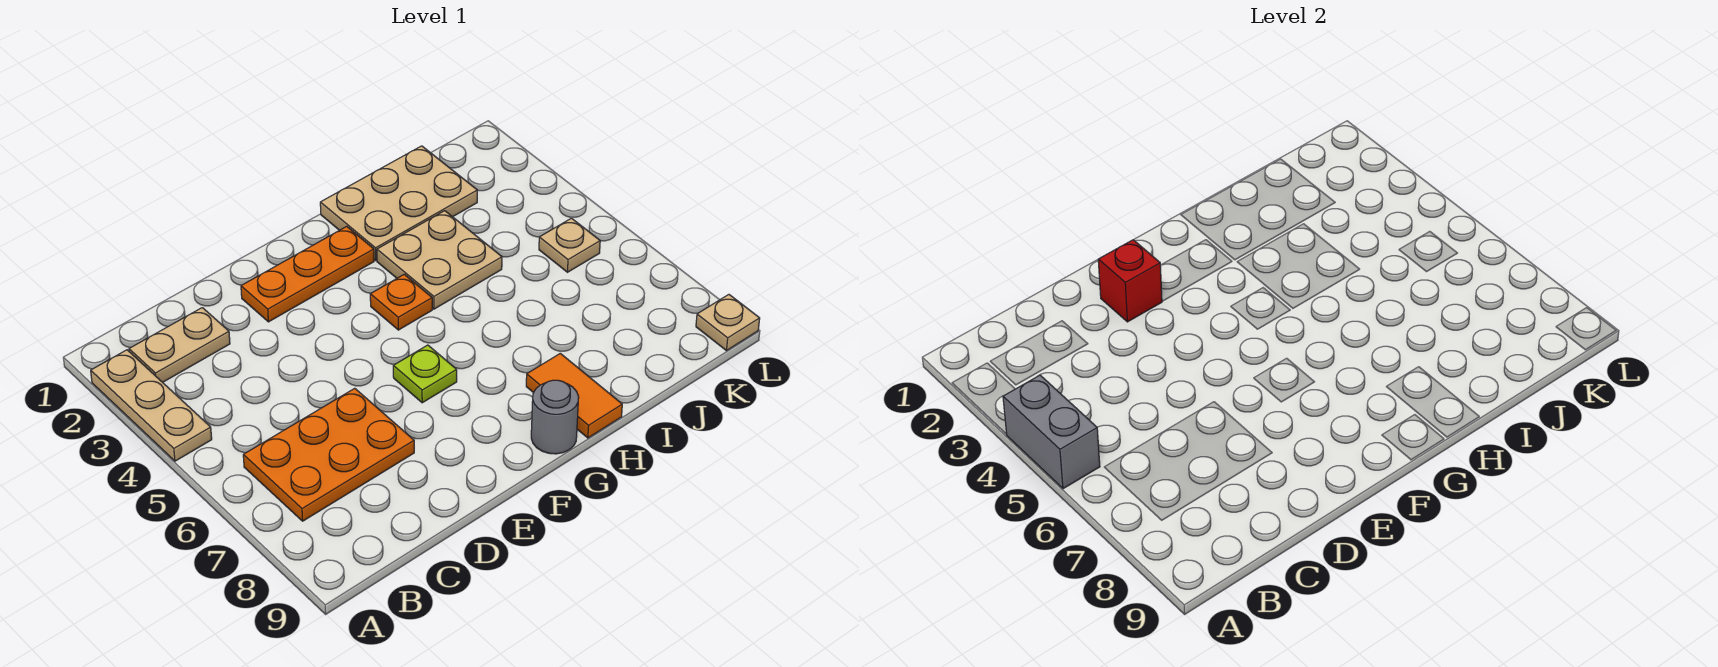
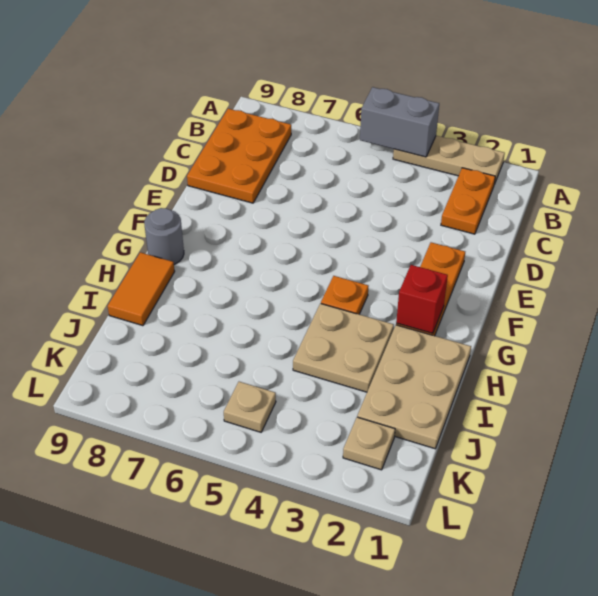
tan plate B2:C2 level 1 -> orange plate B2:C2 level 1
orange plate B6:D7 level 1 -> orange plate B8:D9 level 1
red brick E2 level 2 -> red brick G2 level 2
lime plate F6 level 1 -> none
orange tile H8:H9 level 1 -> orange tile H9:I9 level 1
tan plate L9 level 1 -> tan plate K2 level 1

